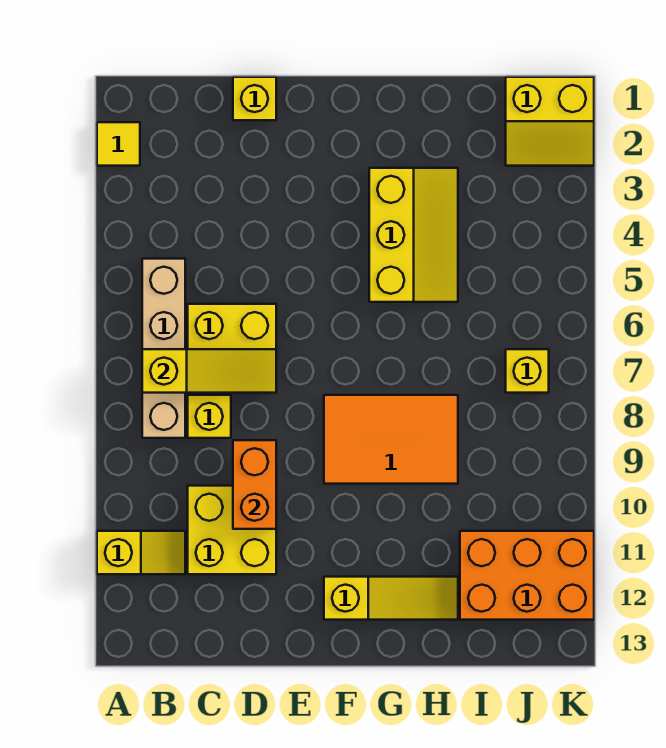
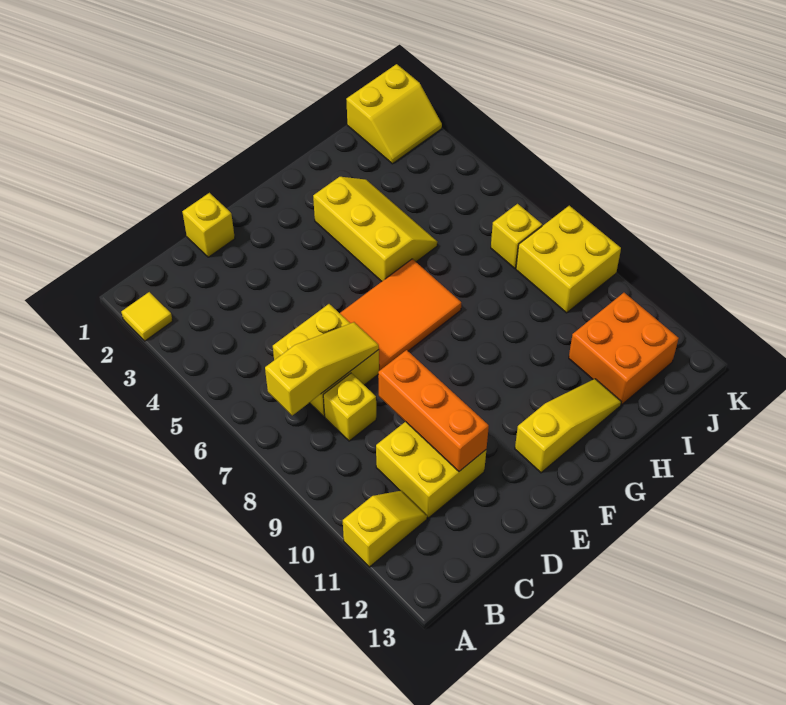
tan brick B5:B8 level 1 -> none
orange brick D9:D10 level 2 -> orange brick D9:D11 level 2
orange tile F8:H9 level 1 -> orange tile E6:G7 level 1
orange brick I11:K12 level 1 -> orange brick I11:J12 level 1
none -> yellow brick J8:K9 level 1

